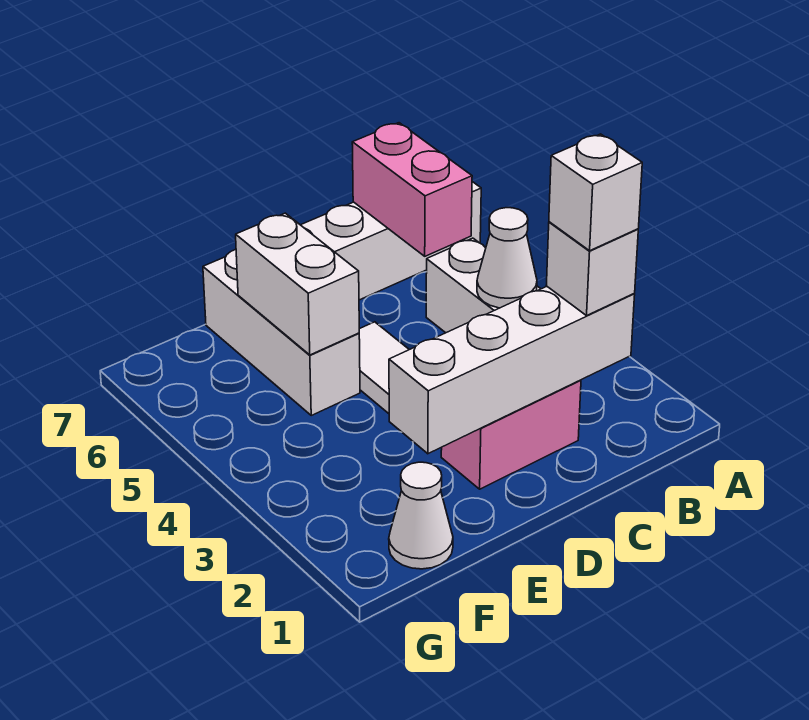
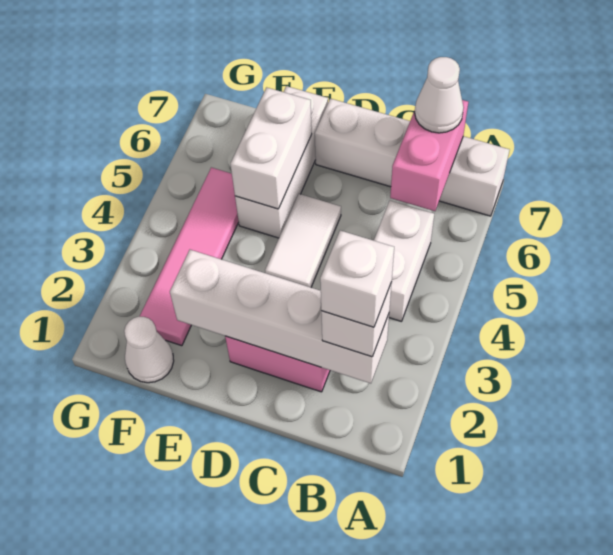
white cone B4 level 2 -> white cone B7 level 3
none -> pink tile F2:F5 level 1

